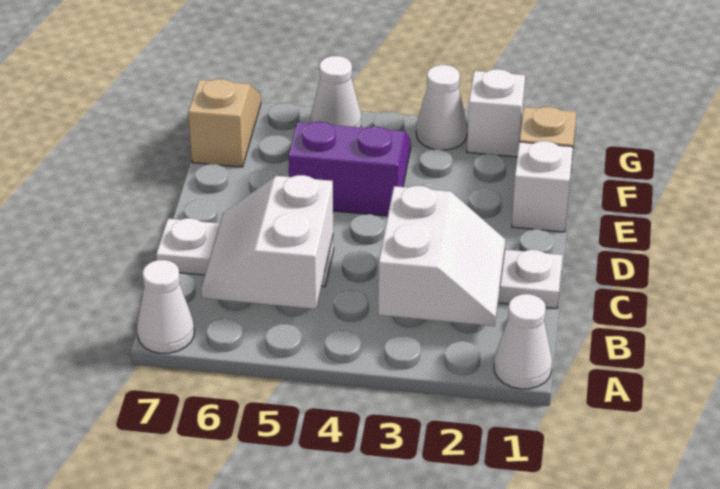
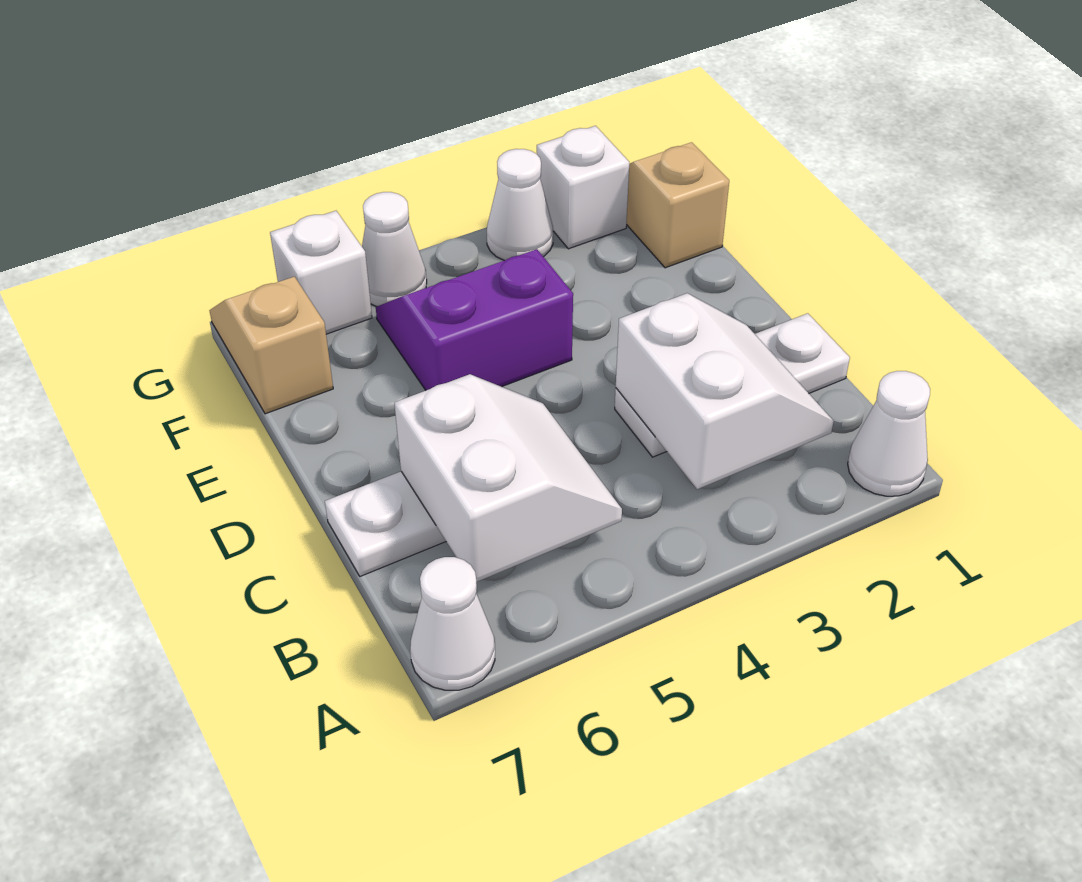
white slope B5:C6 level 2 top 5 -> white slope B5:C6 level 2 top 6
white brick E1 level 1 -> white brick G6 level 1

